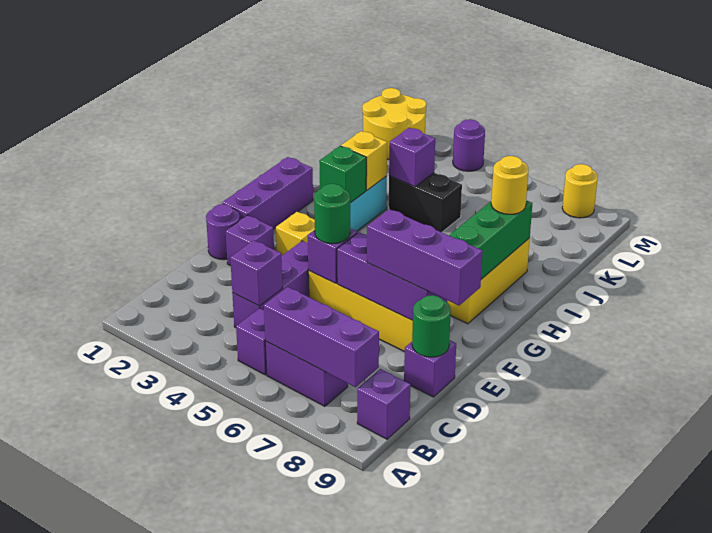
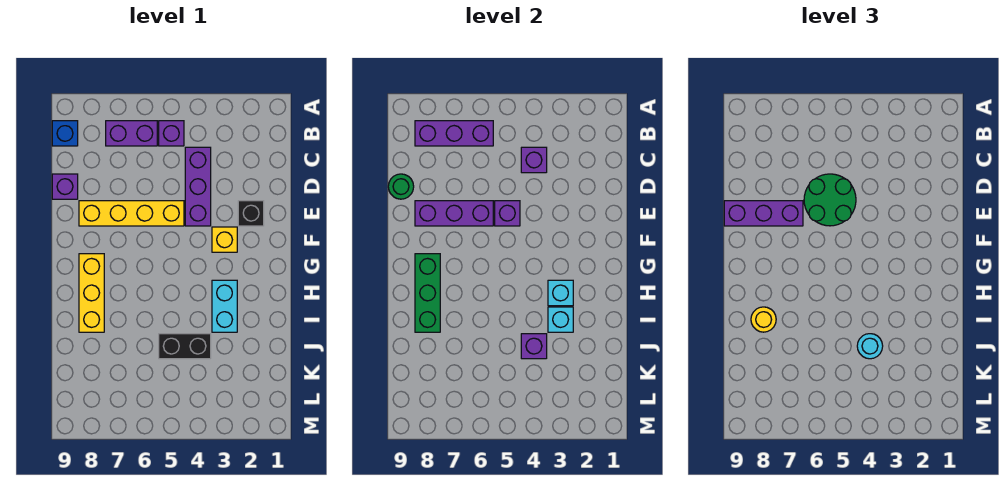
purple brick B9 level 1 -> blue brick B9 level 1
purple round brick E1 level 1 -> none
purple brick E2 level 1 -> black brick E2 level 1
green round brick E5 level 3 -> green round brick D5:E6 level 3
purple brick F1:H1 level 1 -> none
green brick H3 level 2 -> cyan brick H3 level 2
yellow brick I3 level 2 -> cyan brick I3 level 2
none -> cyan round brick J4 level 3
yellow round brick L1:M2 level 1 -> none
purple round brick M4 level 1 -> none
yellow round brick M8 level 1 -> none

